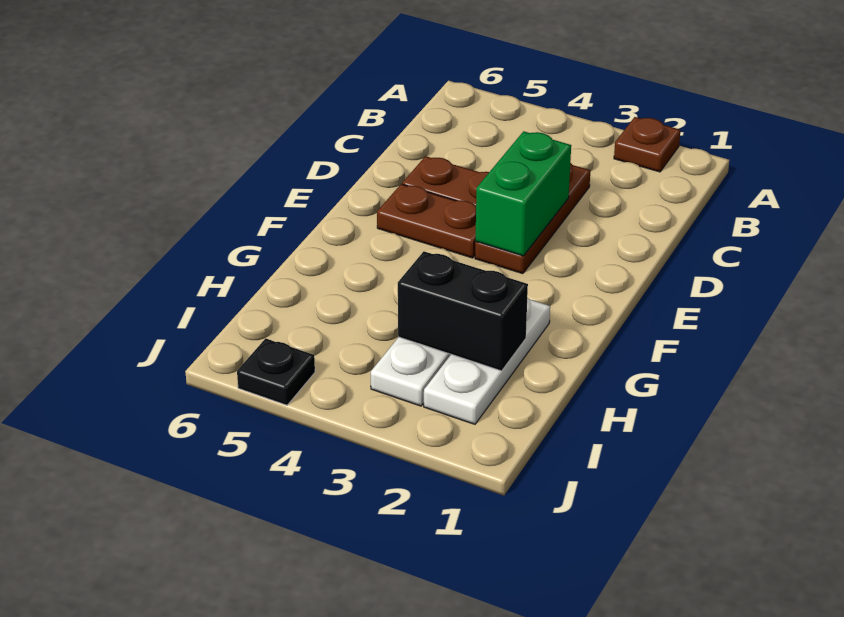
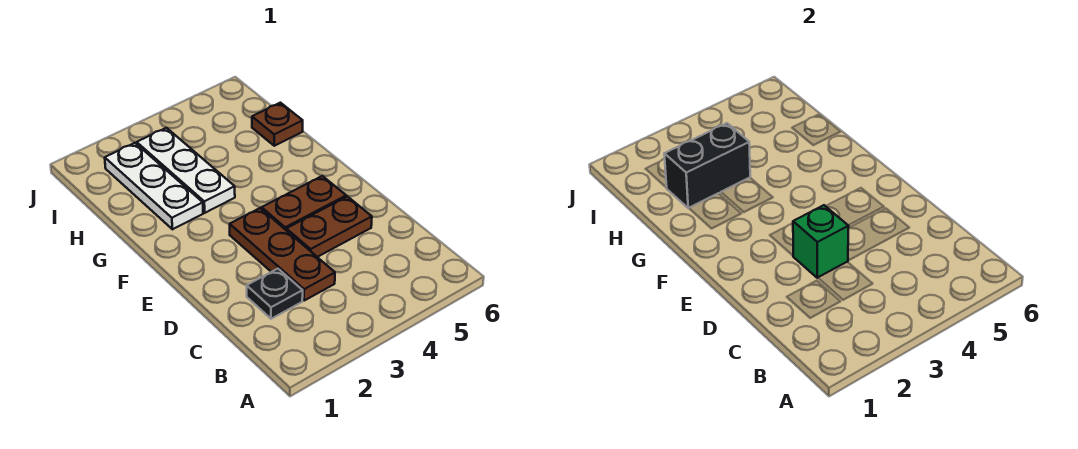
brown plate A2 level 1 -> brown plate H6 level 1
green brick D3:E3 level 2 -> green brick D3 level 2
black plate J5 level 1 -> black plate C2 level 1

